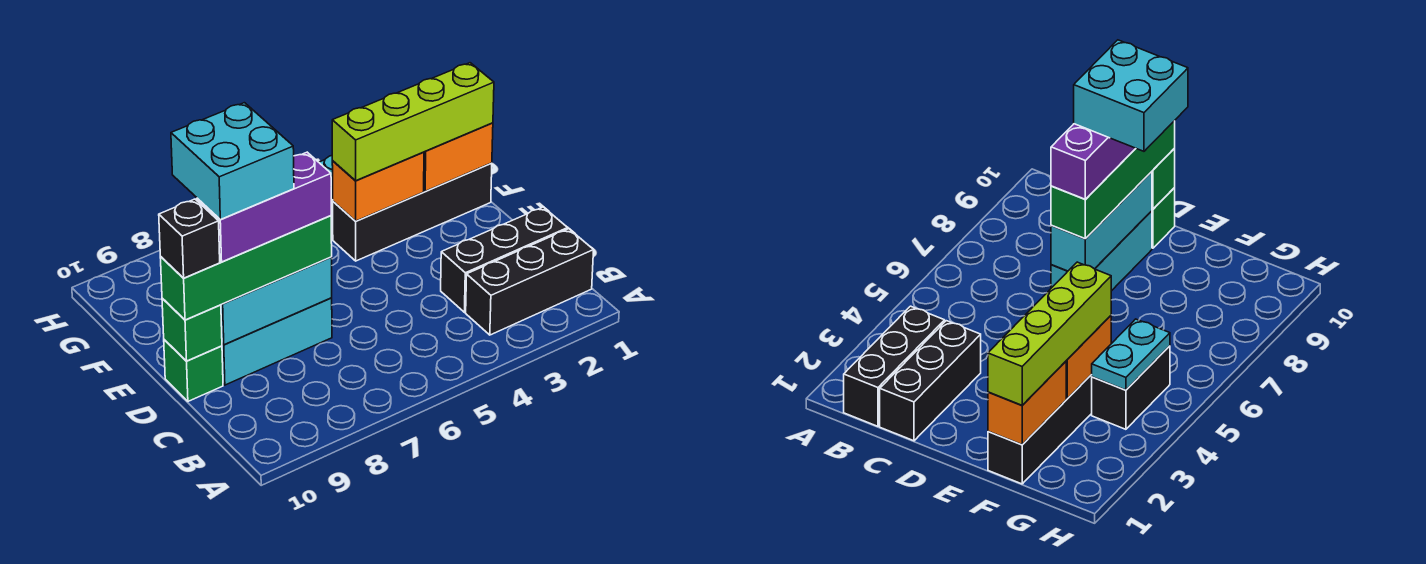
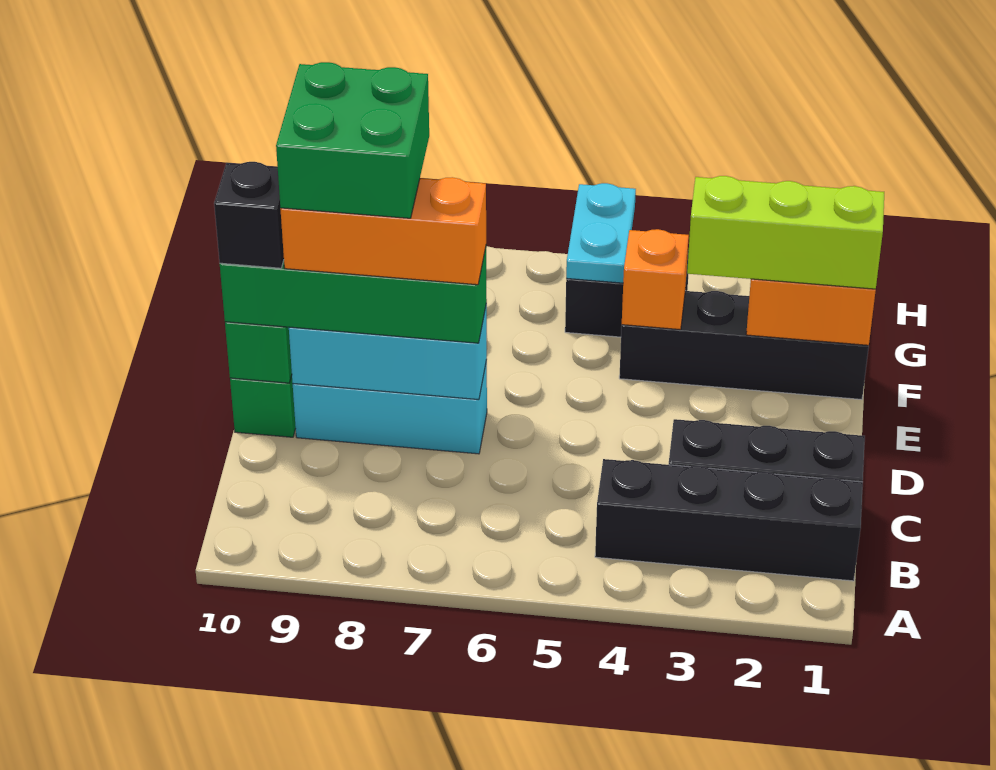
black brick B1:B3 level 1 -> black brick B1:B4 level 1
purple brick D7:D9 level 4 -> orange brick D7:D9 level 4
cyan brick D8:E9 level 5 -> green brick D8:E9 level 5
lime brick F1:F4 level 3 -> lime brick F1:F3 level 3
orange brick F3:F4 level 2 -> orange brick F4 level 2
cyan plate G4:G5 level 2 -> cyan plate G5:H5 level 2

